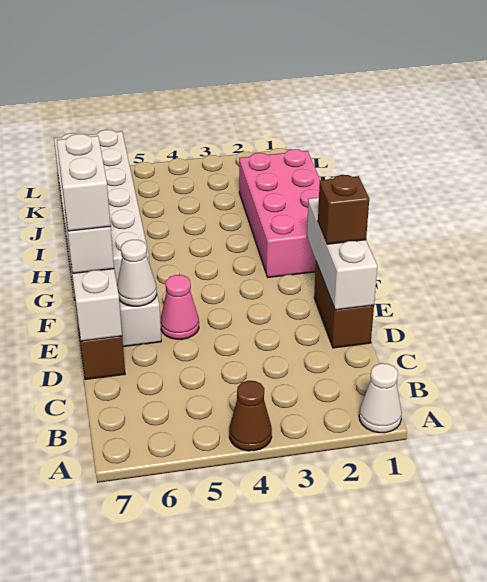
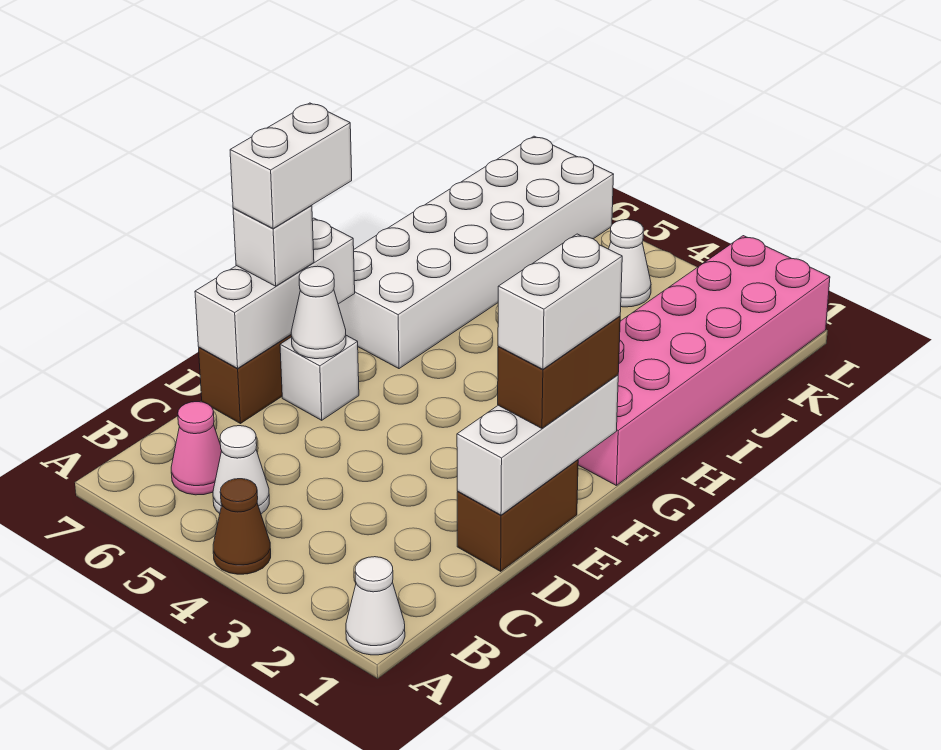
none -> white cone B5 level 1
brown brick E1 level 3 -> brown brick E1:F1 level 3
none -> white brick E1:F1 level 4
pink cone E5 level 1 -> pink cone B6 level 1
pink brick G1:J2 level 1 -> pink brick G1:L2 level 1
none -> white cone K4 level 1

